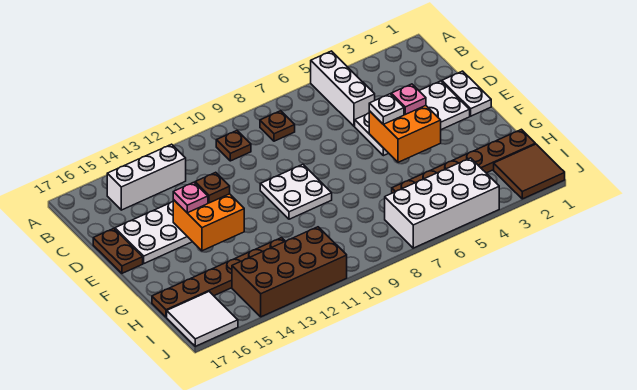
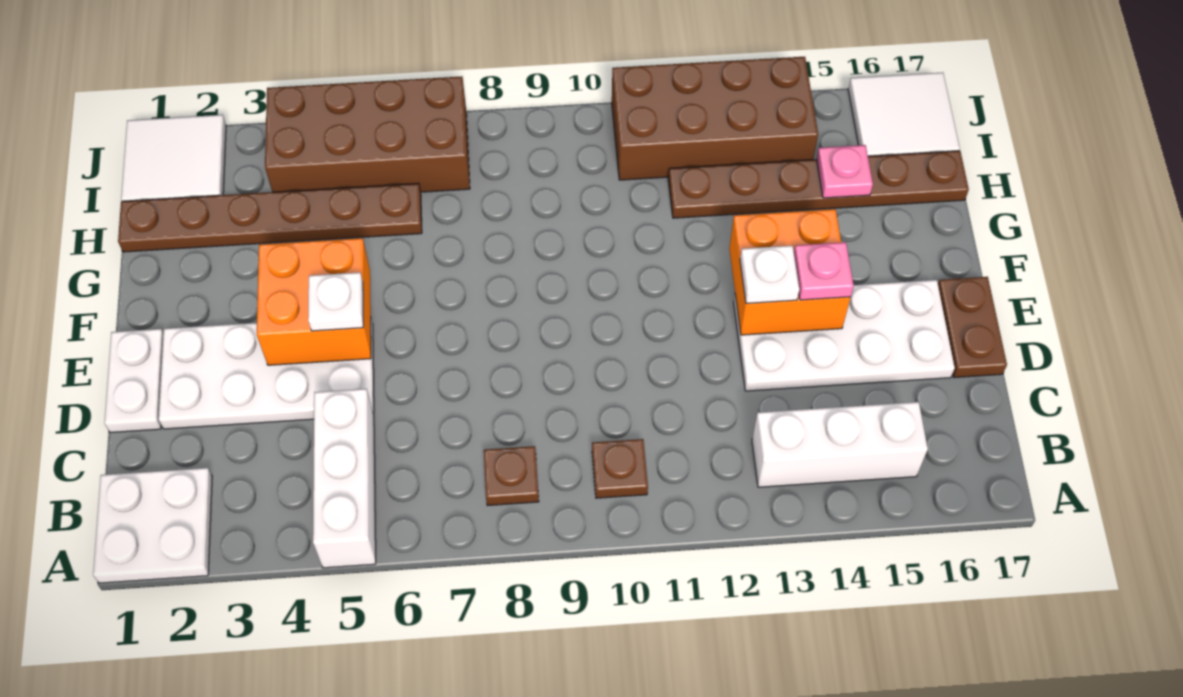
pink plate E4 level 3 -> pink plate H15 level 2
white plate E9:F10 level 1 -> white plate A1:B2 level 1
brown plate E13 level 3 -> white plate E13 level 3
brown tile I1:J2 level 1 -> white tile I1:J2 level 1
white brick I4:J7 level 1 -> brown brick I4:J7 level 1

